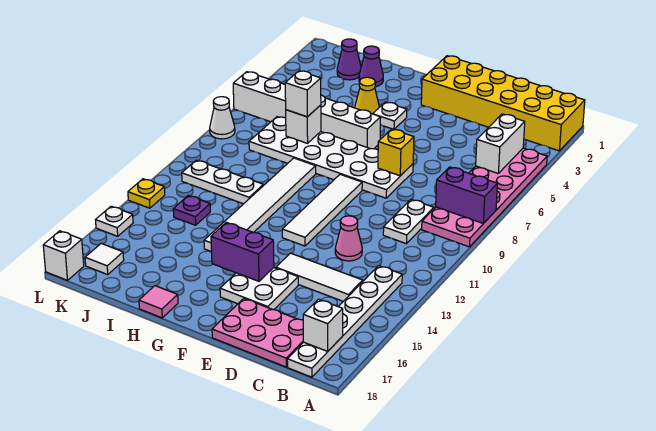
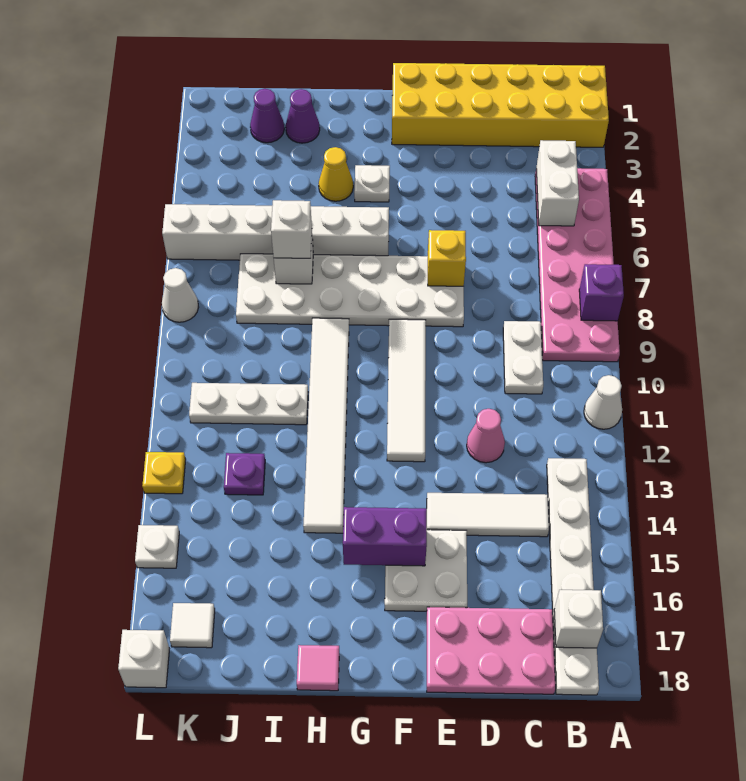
purple brick A8:B8 level 2 -> purple brick A8 level 2
none -> white cone A11 level 1

